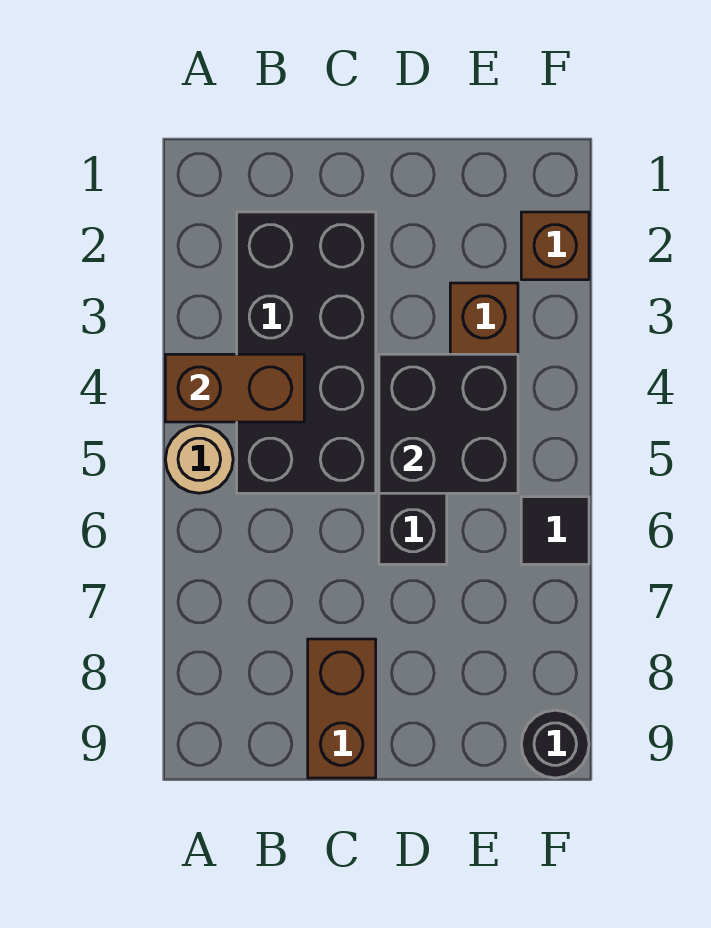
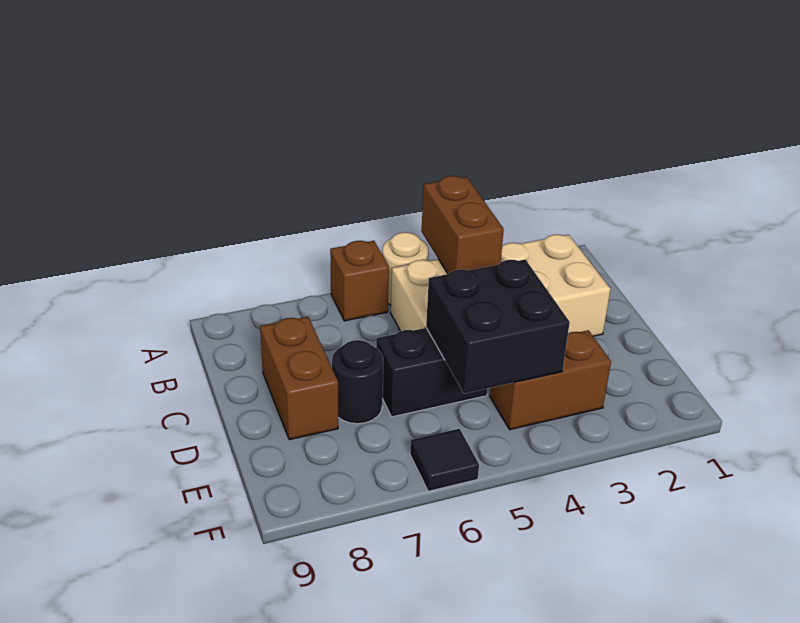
black brick B2:C5 level 1 -> tan brick B2:C5 level 1
brown brick C8:C9 level 1 -> brown brick C8:D8 level 1
brown brick F2 level 1 -> brown brick A6 level 1
black round brick F9 level 1 -> black round brick D7 level 1

